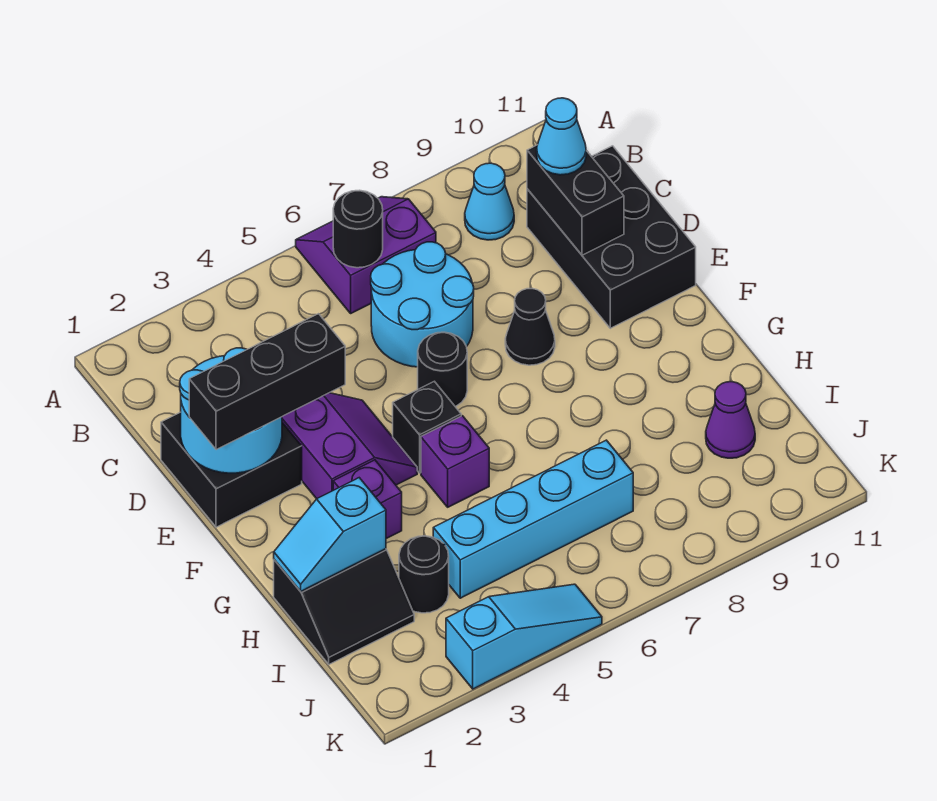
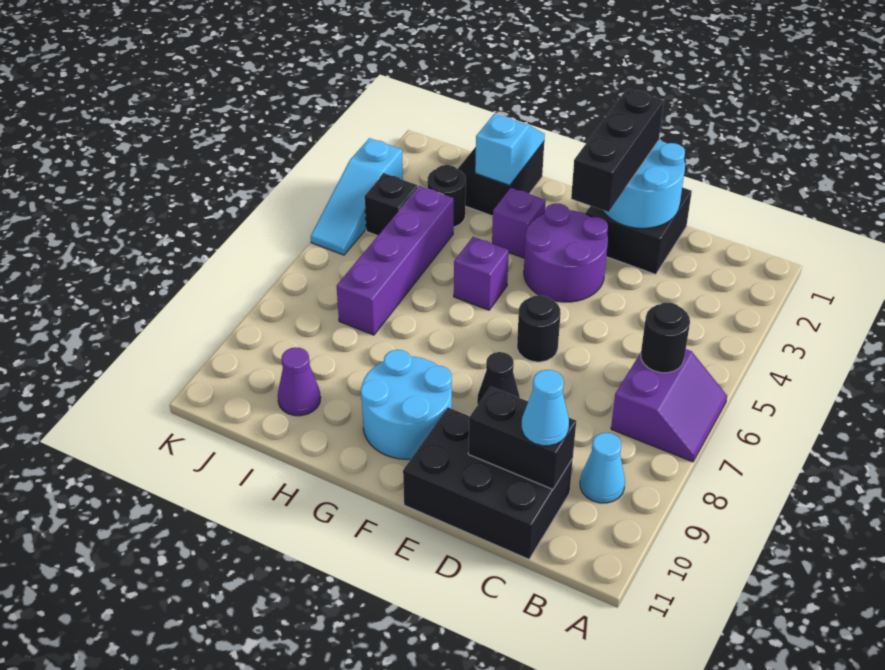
cyan round brick C6:D7 level 1 -> cyan round brick F9:G10 level 1
purple slope E3:F4 level 1 top 3 -> purple round brick E3:F4 level 1
black brick F5 level 1 -> black brick J4 level 1
cyan brick I4:I7 level 1 -> purple brick I4:I7 level 1

